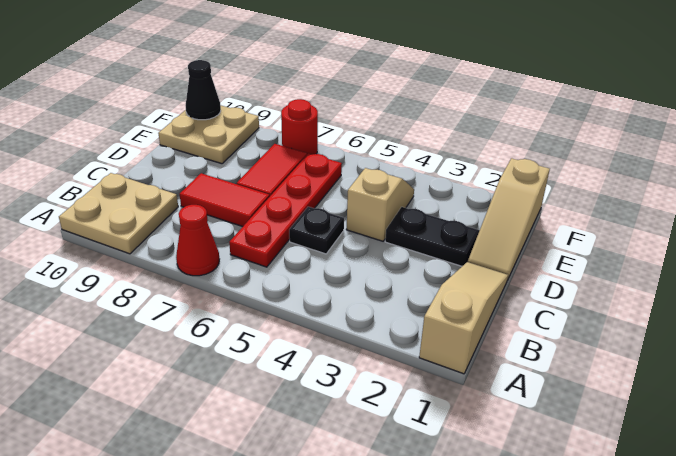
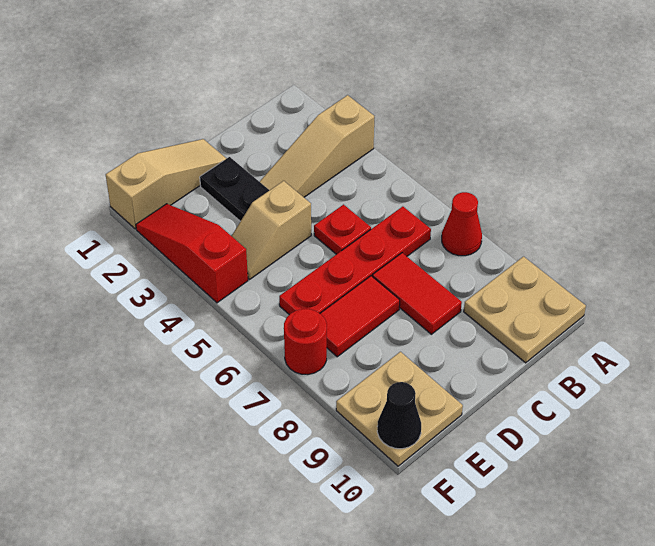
tan slope A1:C1 level 1 top A -> tan slope A3:C3 level 1 top A
black plate C5 level 1 -> red plate C5 level 1
none -> red slope F2:F4 level 1 top 4

